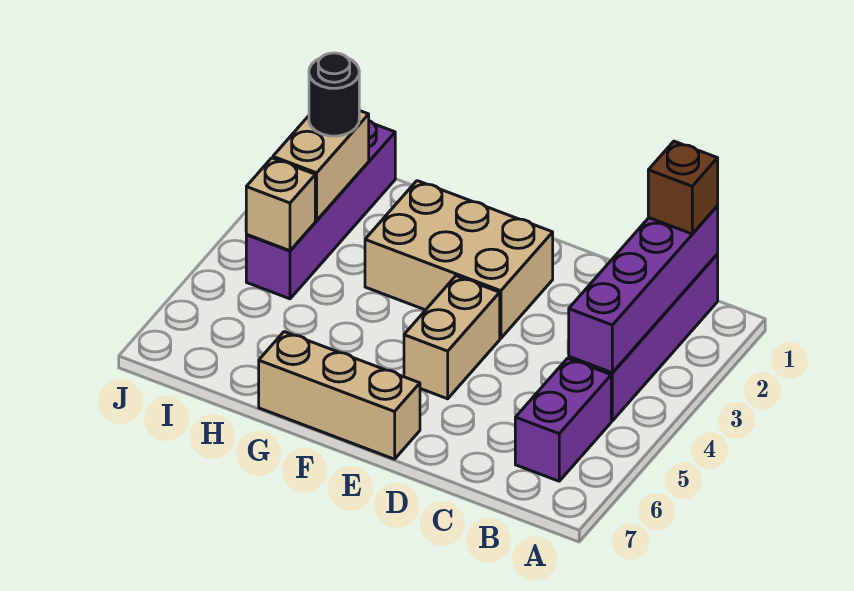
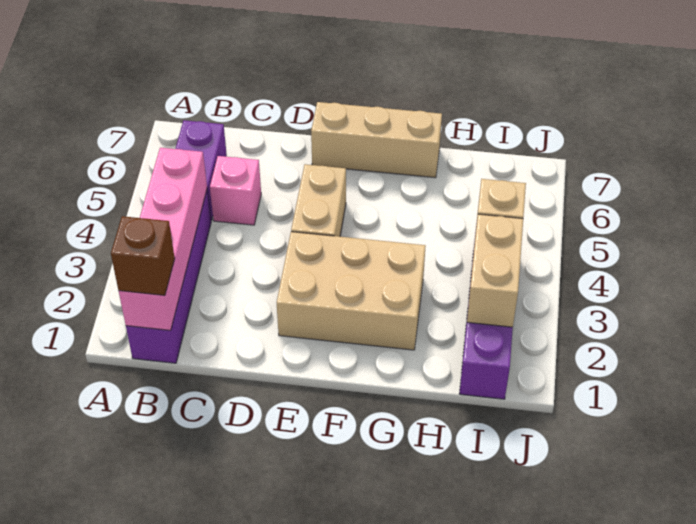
purple brick B1:B4 level 2 -> pink brick B1:B4 level 2
none -> pink brick C5 level 1
black round brick I2 level 3 -> none

